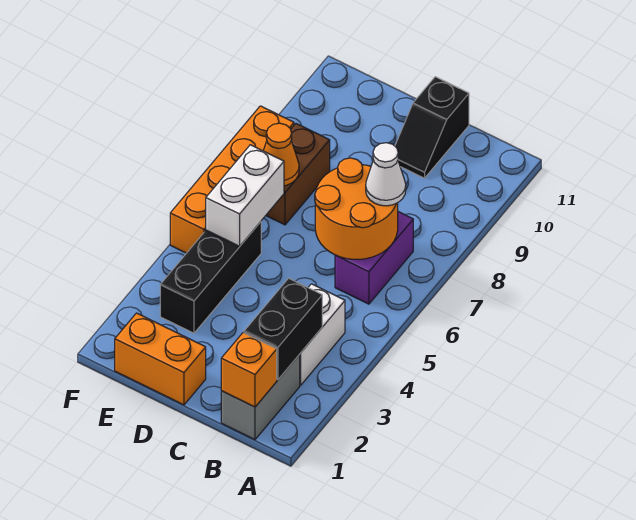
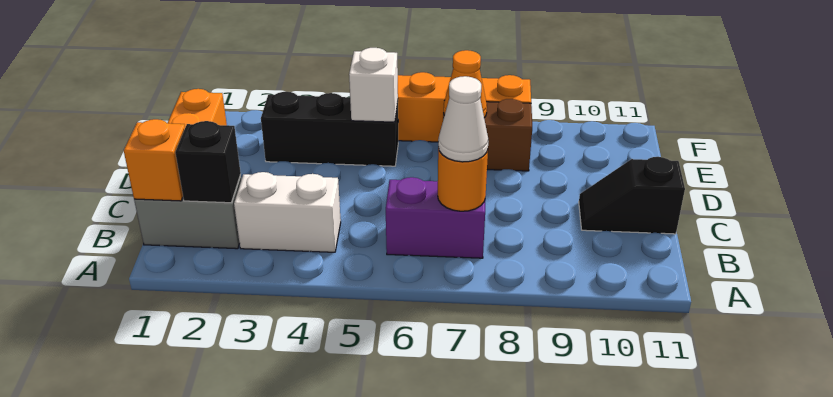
black brick B2:B3 level 2 -> black brick B2 level 2
orange round brick B6:C7 level 2 -> orange round brick B7 level 2
white brick E5:E6 level 2 -> white brick E5 level 2

